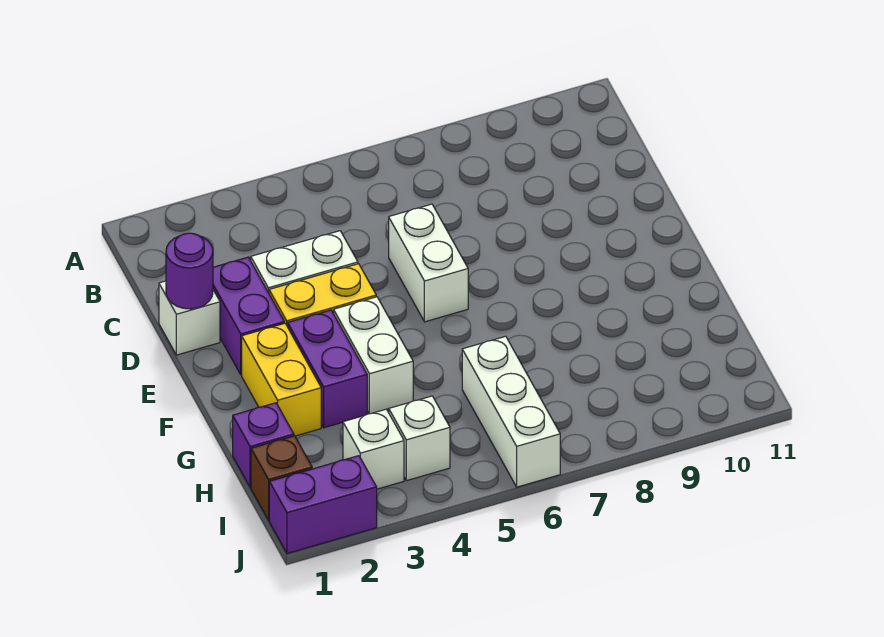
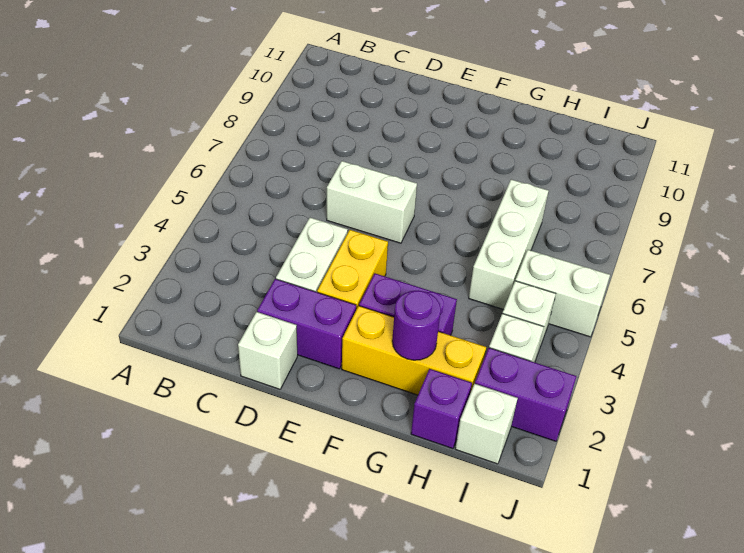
purple round brick D1 level 2 -> purple round brick G2 level 2
yellow brick F2:G2 level 1 -> yellow brick F2:H2 level 1
white brick F4:G4 level 1 -> white brick I5:J5 level 1
white brick H6:J6 level 1 -> white brick H5:H7 level 1
brown brick I1 level 1 -> white brick I1 level 1
purple brick J1:J2 level 1 -> purple brick I2:J2 level 1

